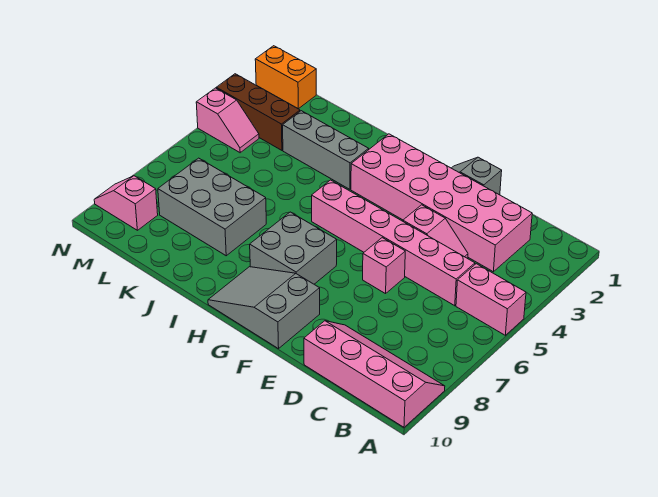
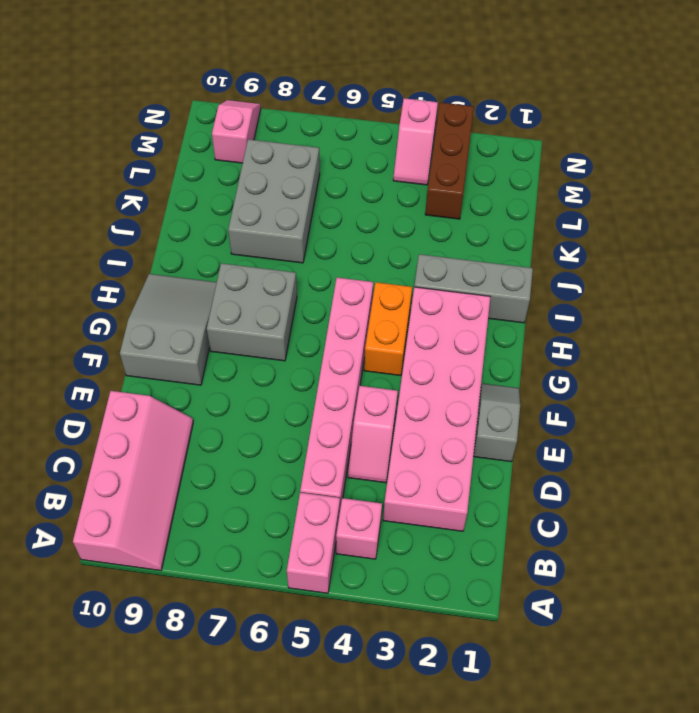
pink brick E6 level 1 -> pink brick B4 level 1
grey brick I3:K3 level 1 -> grey brick I1:I3 level 1
orange brick M1:N1 level 1 -> orange brick G4:H4 level 1

